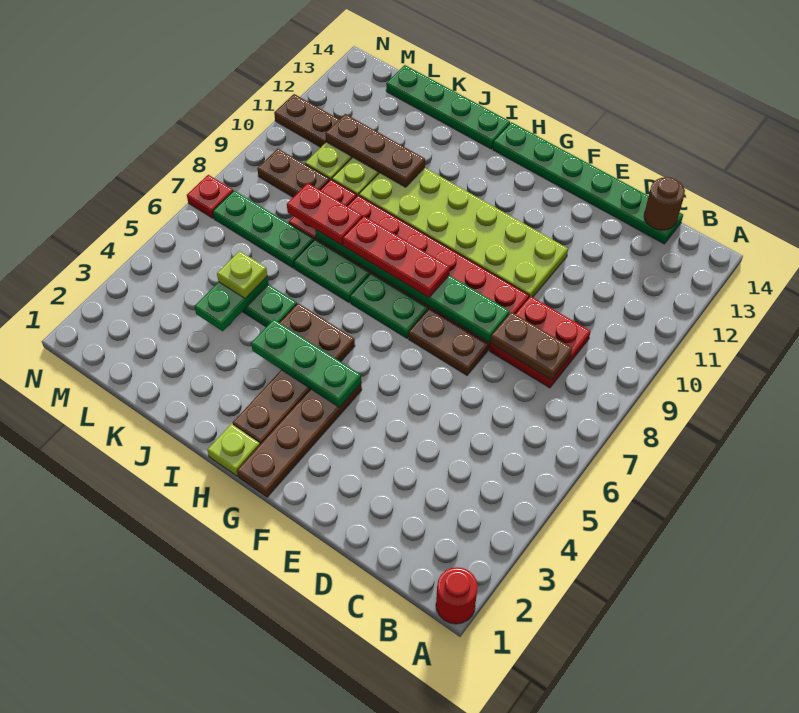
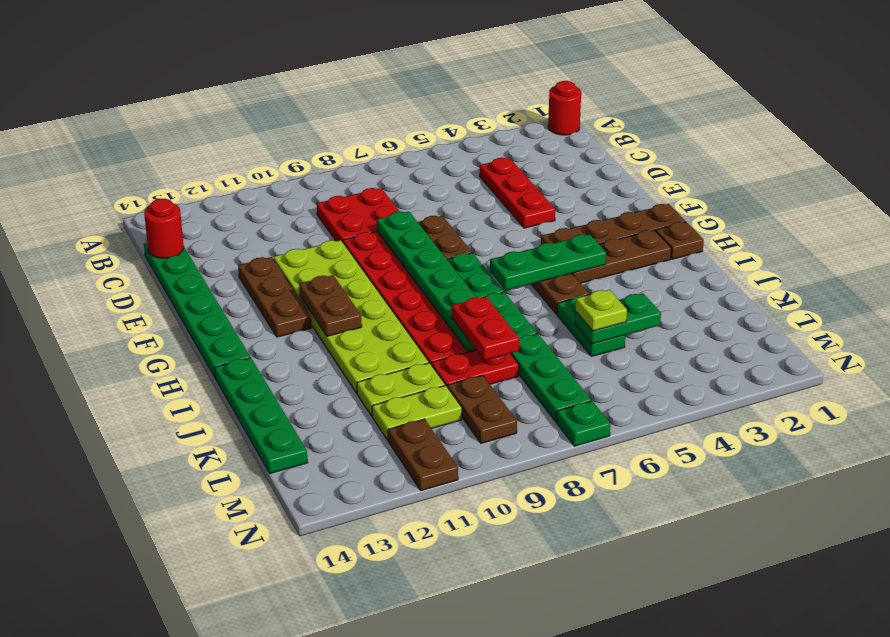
brown plate C8:D8 level 2 -> brown plate G11:H11 level 2
brown round brick C14 level 2 -> red round brick C14 level 2
green plate G4:I4 level 2 -> green plate H4:H6 level 2
red plate G8:I8 level 3 -> red plate C4:E4 level 1
lime plate H1 level 1 -> brown plate H1 level 1
brown plate J11:L11 level 2 -> brown plate E12:G12 level 1
red plate N7 level 1 -> green plate N7 level 1

